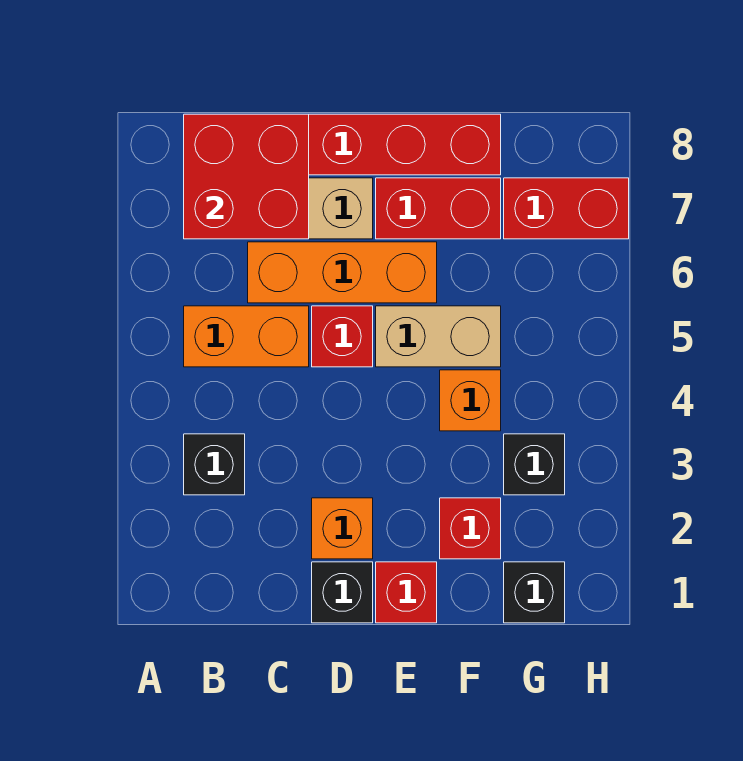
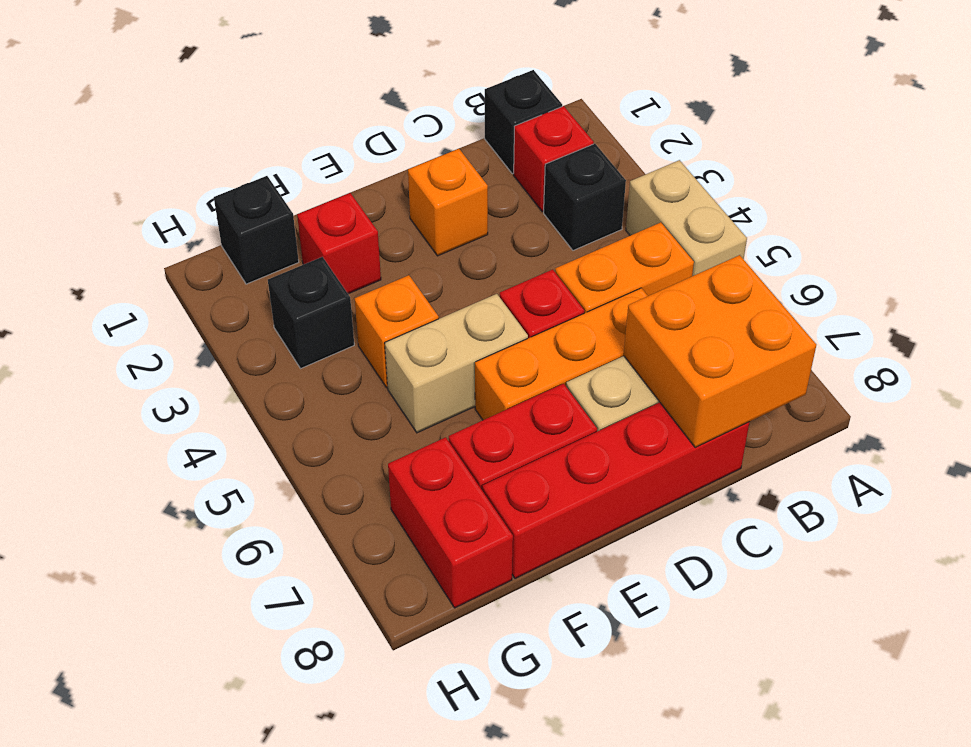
none -> tan brick A4:A5 level 1
red brick B7:C8 level 2 -> orange brick B7:C8 level 2
black brick D1 level 1 -> black brick B1 level 1
red brick E1 level 1 -> red brick B2 level 1
red brick G7:H7 level 1 -> red brick G7:G8 level 1

